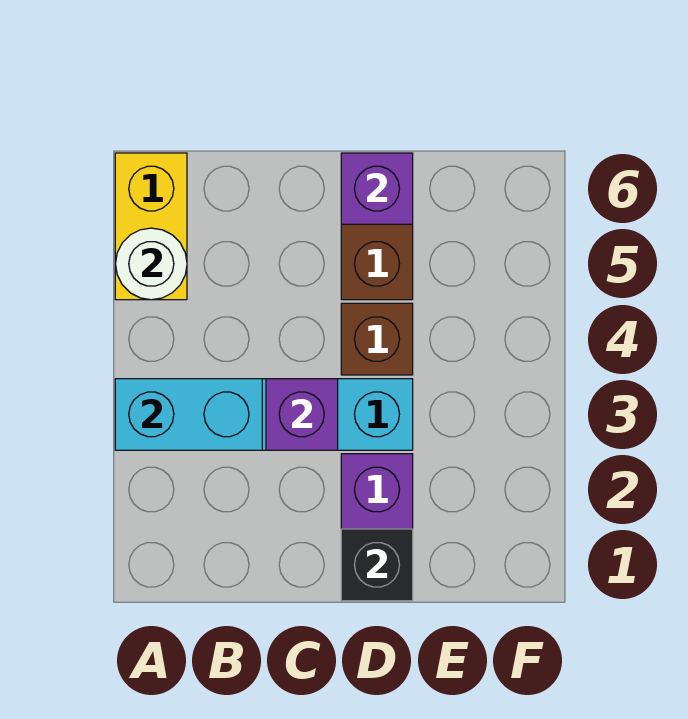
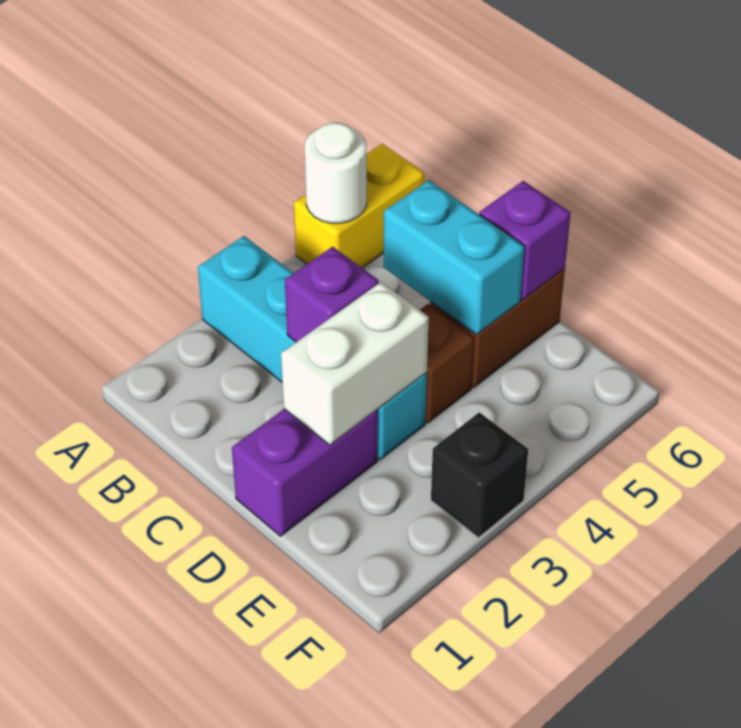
cyan brick A3:B3 level 2 -> cyan brick C5:D5 level 2
black brick D1 level 2 -> black brick F3 level 1
none -> white brick D2:D3 level 2

